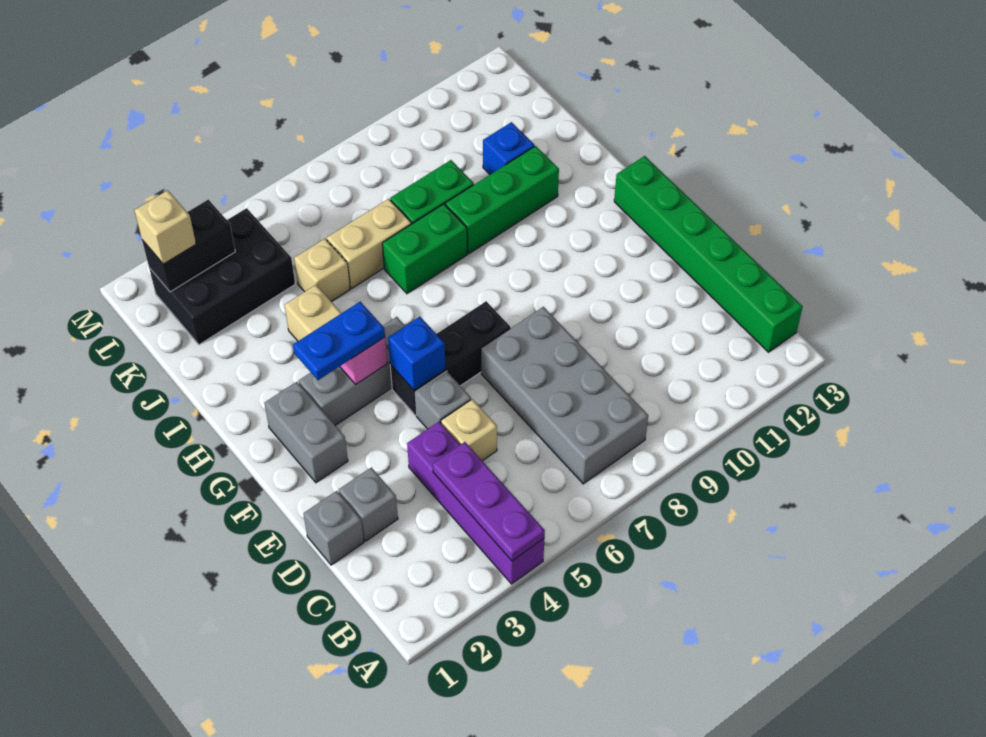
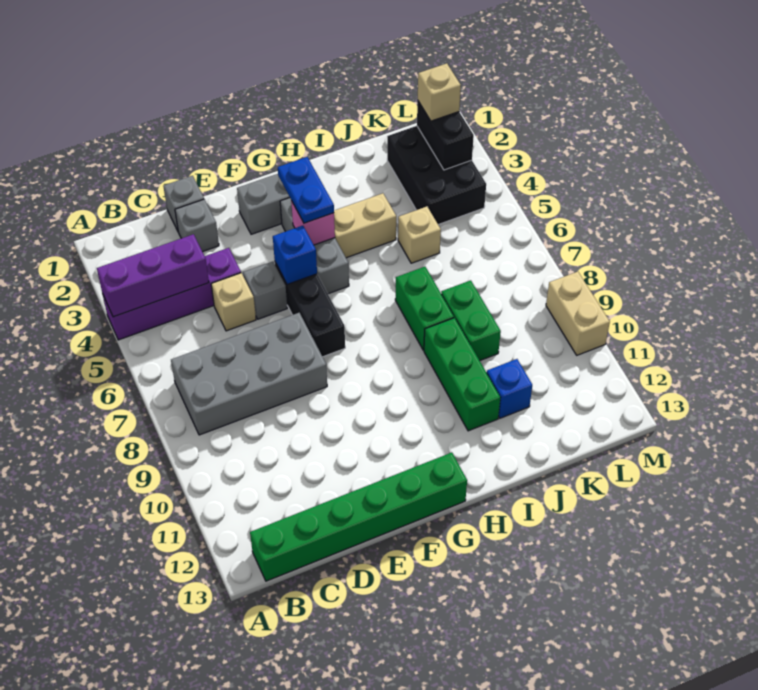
purple plate A4:C4 level 2 -> purple brick A4:C4 level 2
tan brick J6:J7 level 1 -> tan brick M9:M10 level 1

